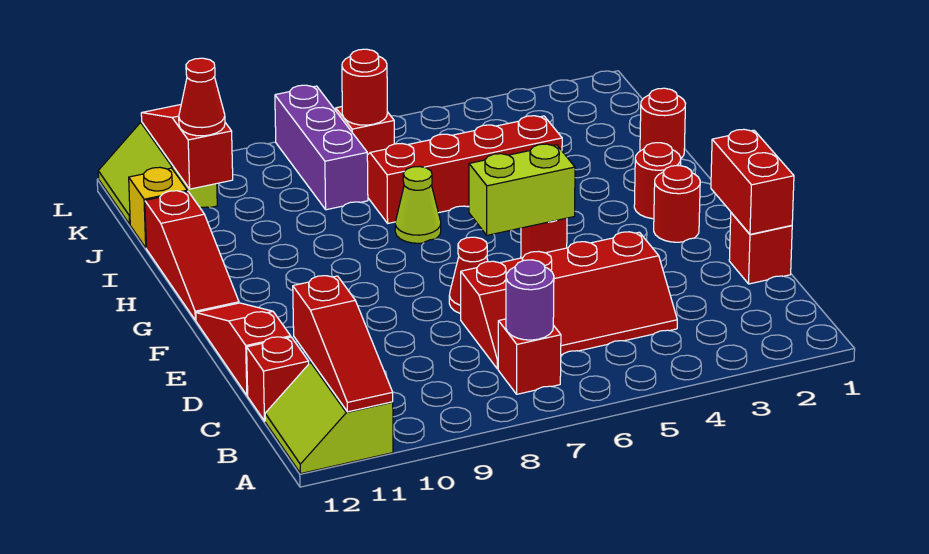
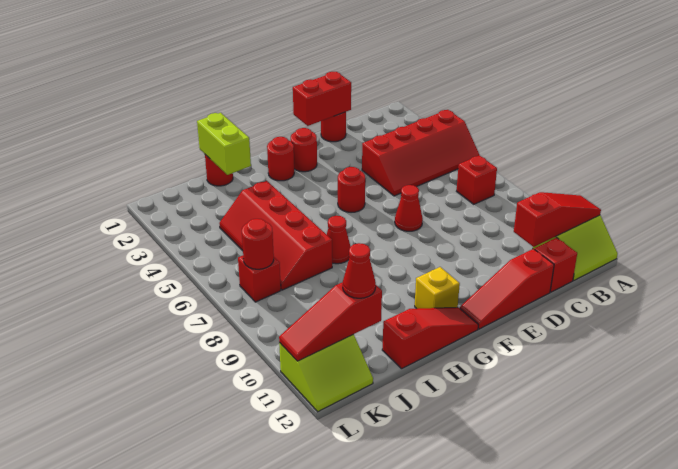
purple round brick B7 level 2 -> none
red slope C4:D7 level 1 top D -> red slope A4:D5 level 1 top 4
red brick D1 level 1 -> red round brick D1 level 1
lime brick F5:F6 level 2 -> lime brick I1:I2 level 2
lime cone H7 level 1 -> red cone H7 level 1
purple brick J8:L8 level 1 -> none
yellow brick J12 level 1 -> yellow brick G11 level 1

